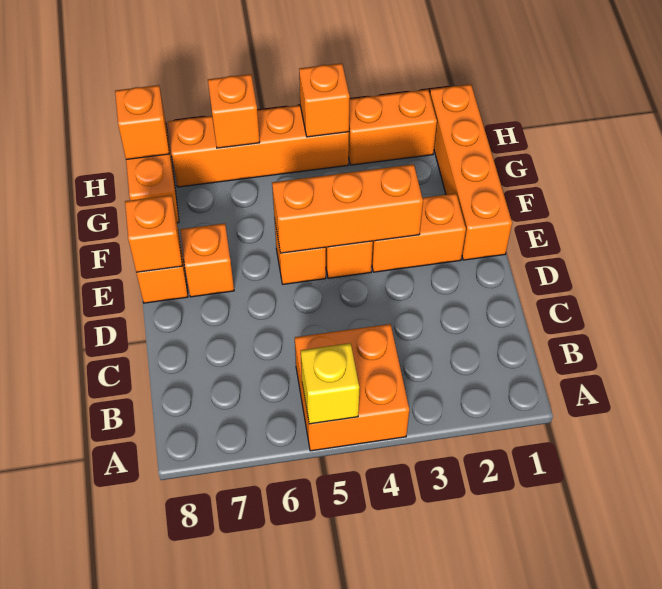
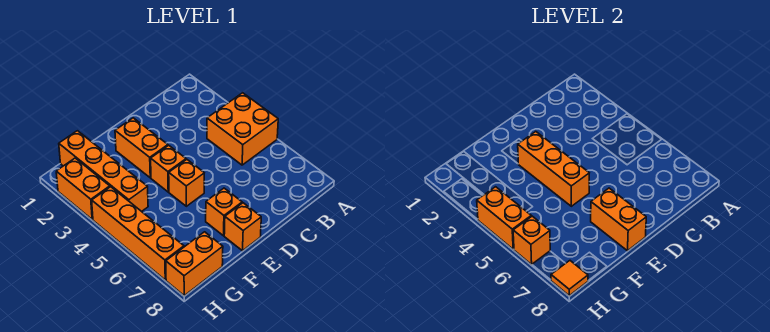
yellow brick A5 level 2 -> none
orange brick E1:H1 level 1 -> orange brick G1:G4 level 1
orange brick E8 level 2 -> orange brick E7:E8 level 2
orange brick H4 level 2 -> orange brick H4:H5 level 2
orange brick H8 level 2 -> orange tile H8 level 2

